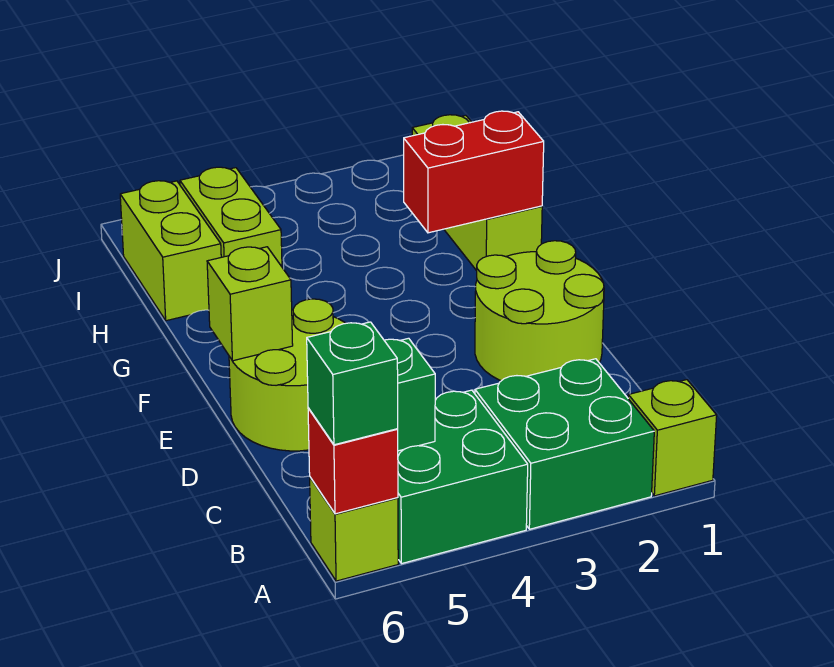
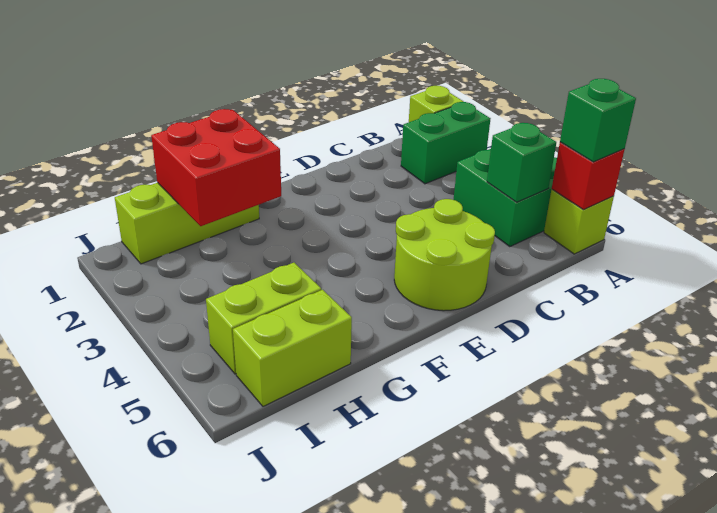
green brick A2:B3 level 1 -> green brick A2:B2 level 1
lime round brick D1:E2 level 1 -> none
lime brick E6 level 2 -> none
red brick G1:G2 level 2 -> red brick G1:H2 level 2

